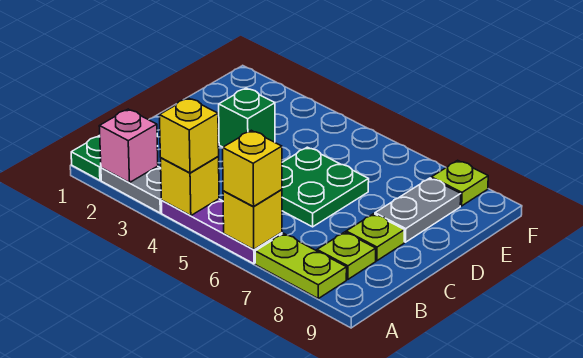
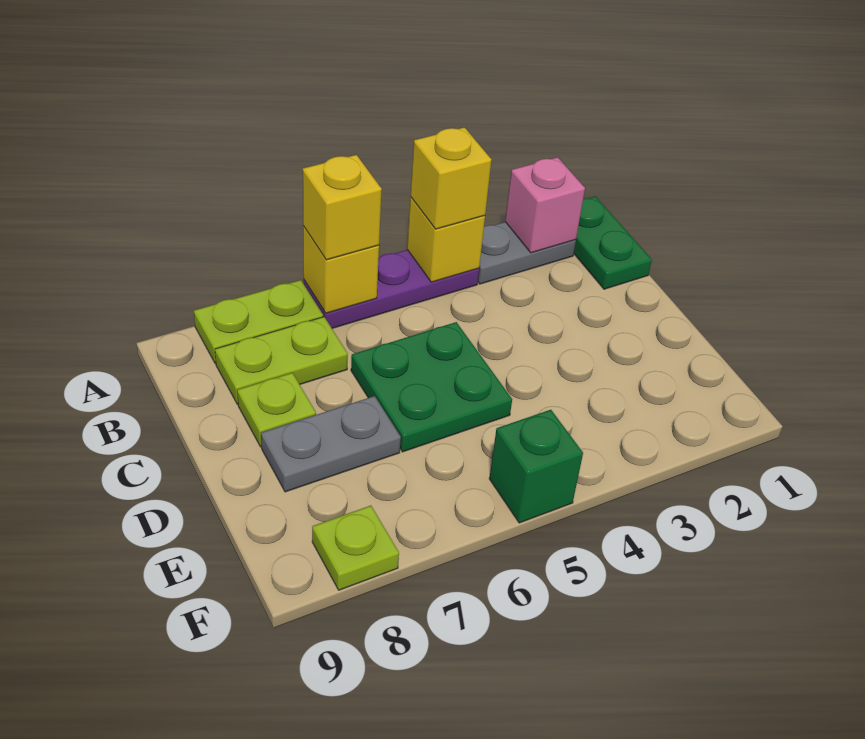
lime plate B8 level 1 -> lime plate B7:B8 level 1
green brick D3 level 1 -> green brick F5 level 1
grey plate D8:E8 level 1 -> grey plate D7:D8 level 1

